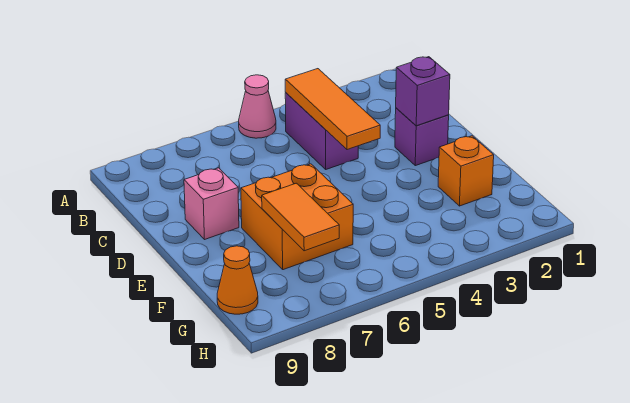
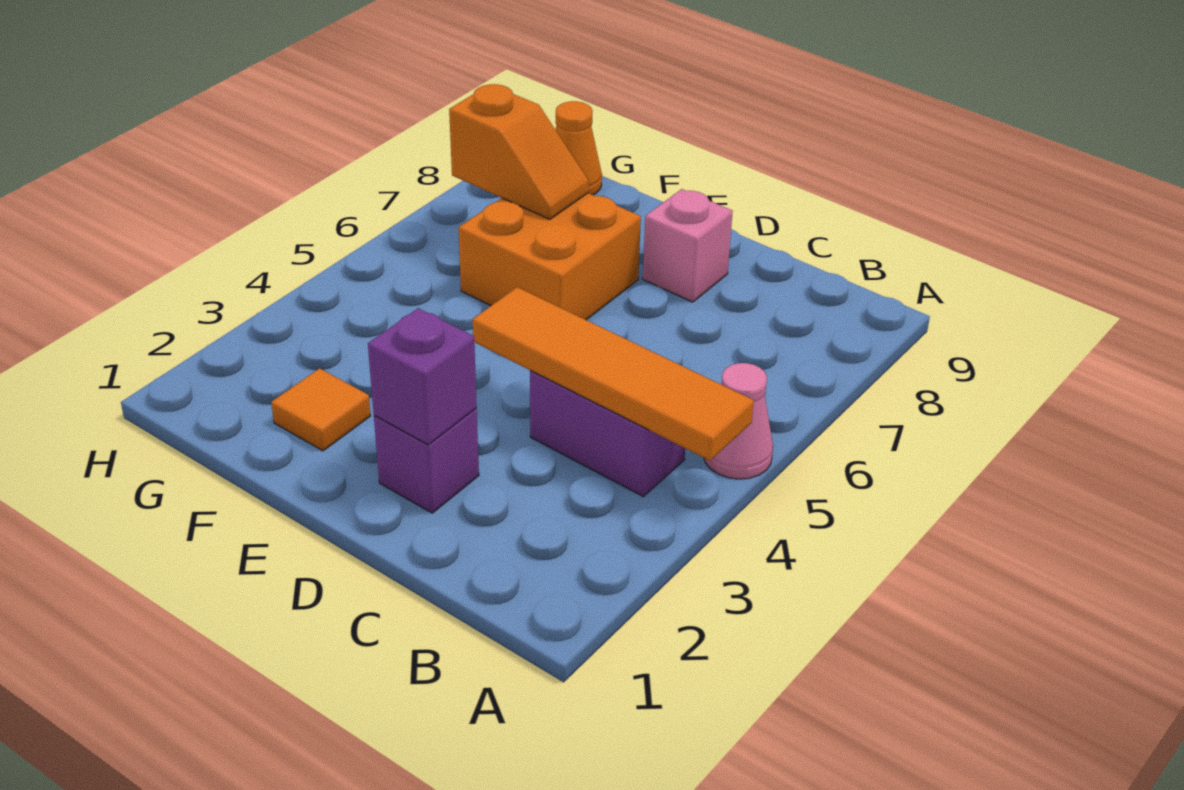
orange tile B4:D4 level 2 -> orange tile A4:D4 level 2
orange brick F2 level 1 -> orange tile F2 level 1
orange tile F7:G7 level 2 -> orange slope F7:G7 level 2 top G

